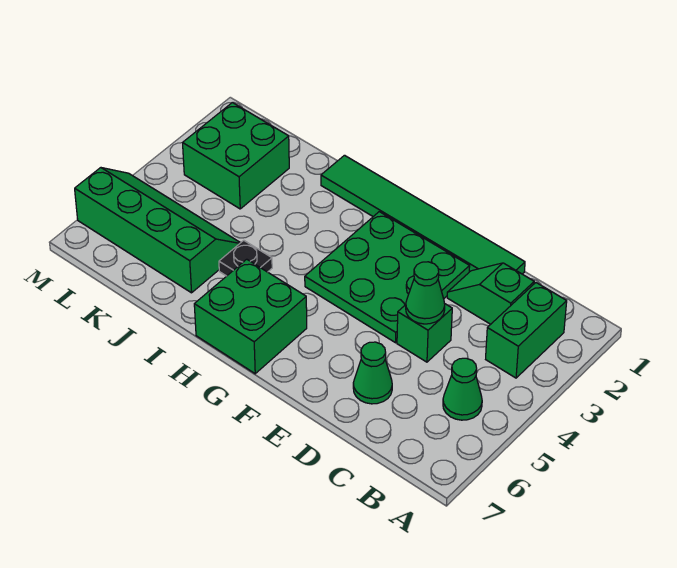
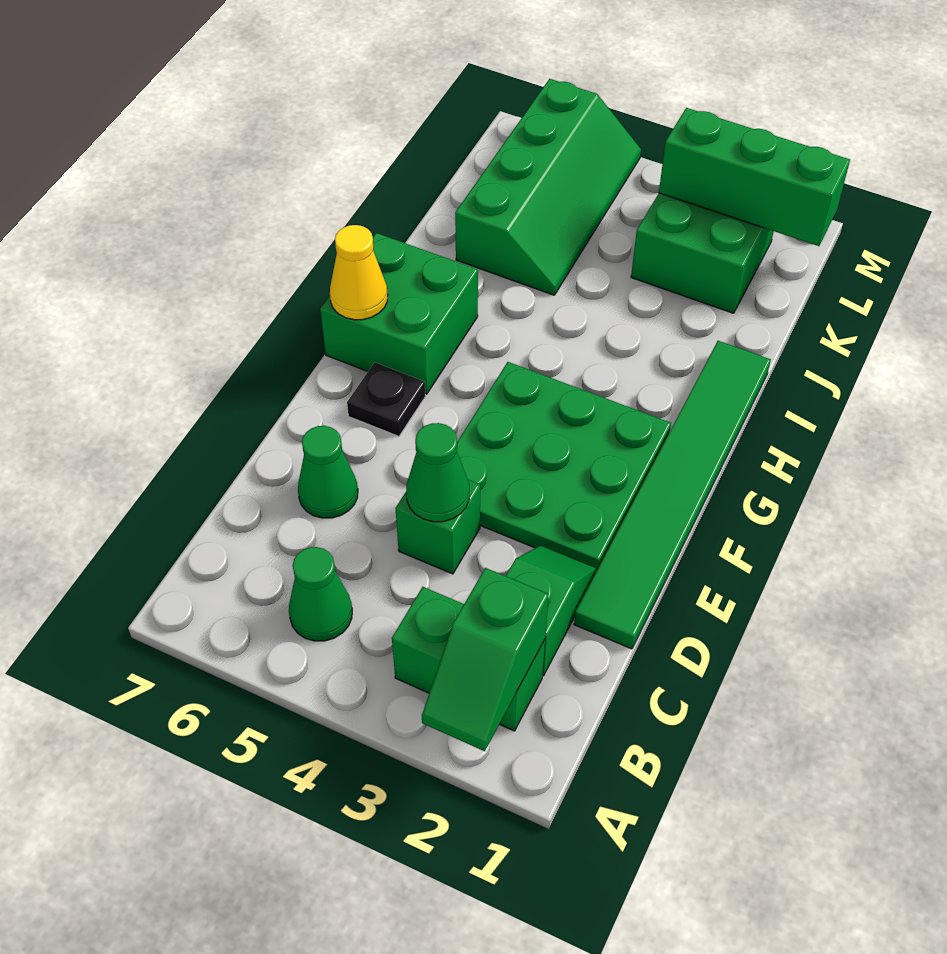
none -> green slope A2:B2 level 2 top B
none -> yellow cone G7 level 2
black plate I5 level 1 -> black plate F6 level 1
none -> green brick L1:L3 level 2

